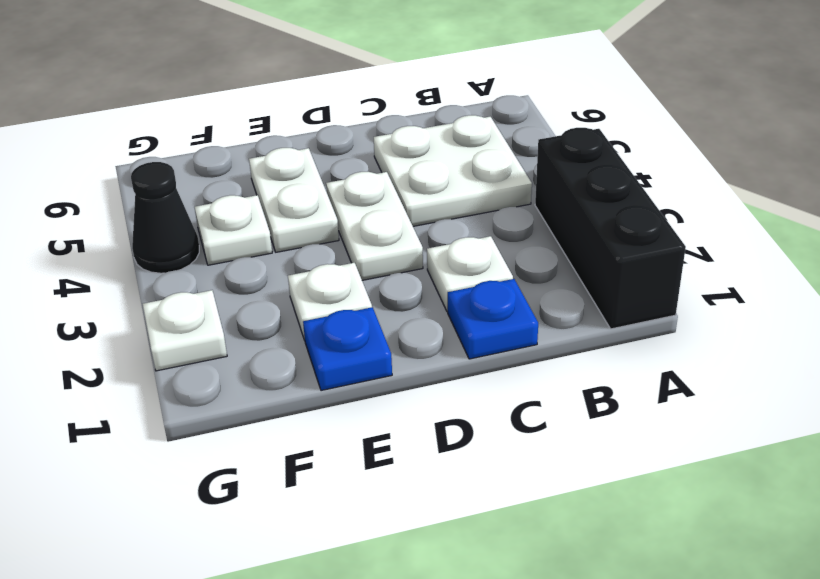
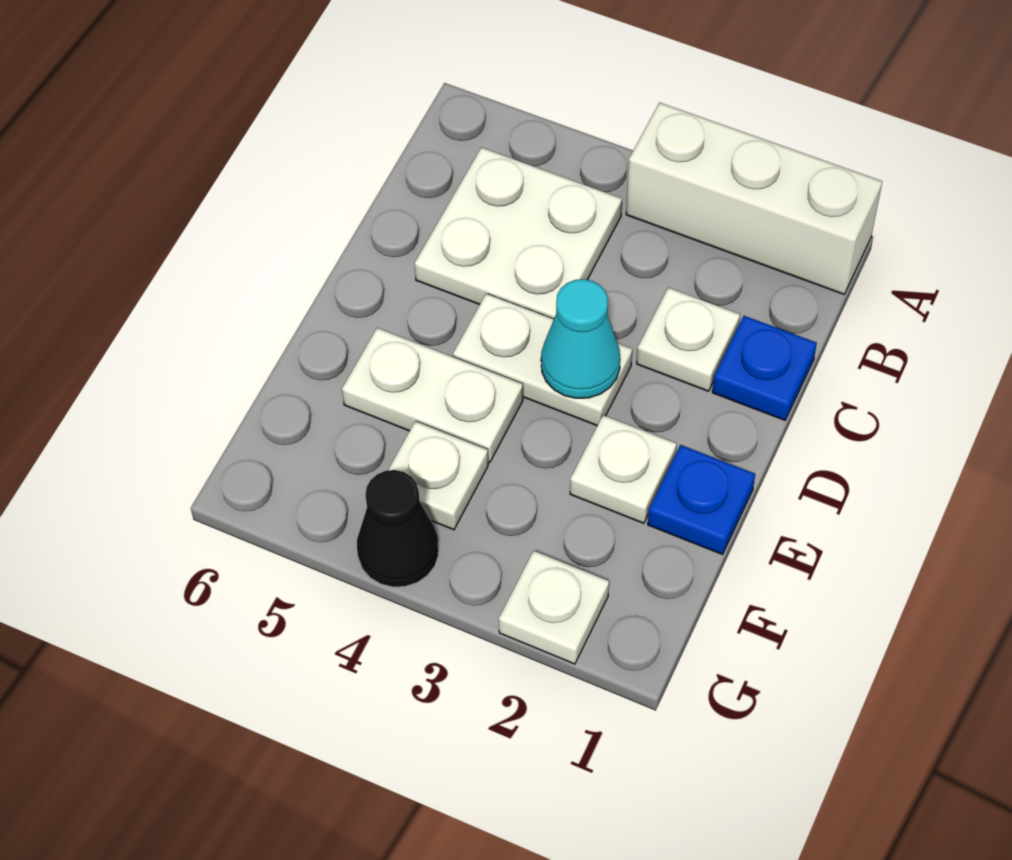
black brick A1:A3 level 1 -> white brick A1:A3 level 1
none -> cyan cone D3 level 2

